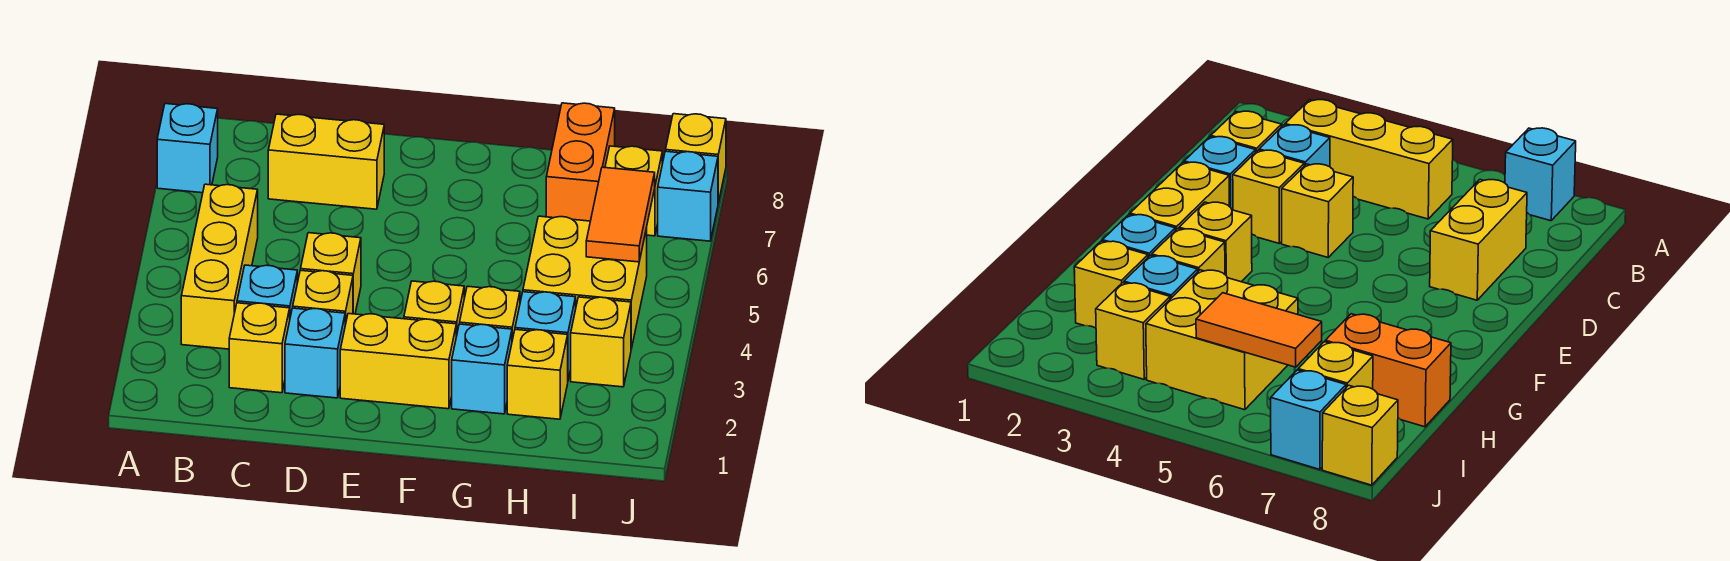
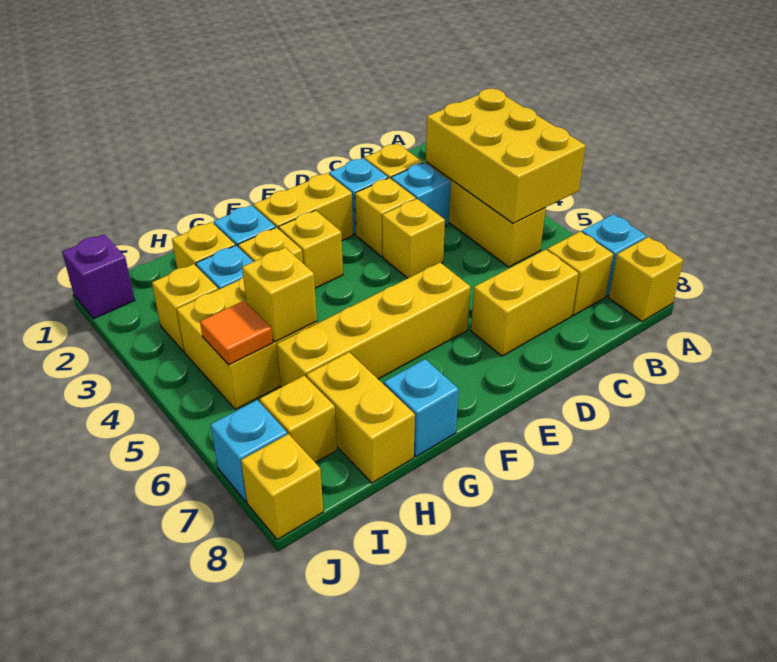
none -> yellow brick A3:B5 level 2
none -> yellow brick A8 level 1
none -> yellow brick B7 level 1
none -> yellow brick E6:H6 level 1
none -> cyan brick G8 level 1
none -> yellow brick H5 level 2
orange brick H7:H8 level 1 -> yellow brick H7:H8 level 1
orange tile I5:I6 level 2 -> orange tile I5 level 2
none -> purple brick J1 level 1

